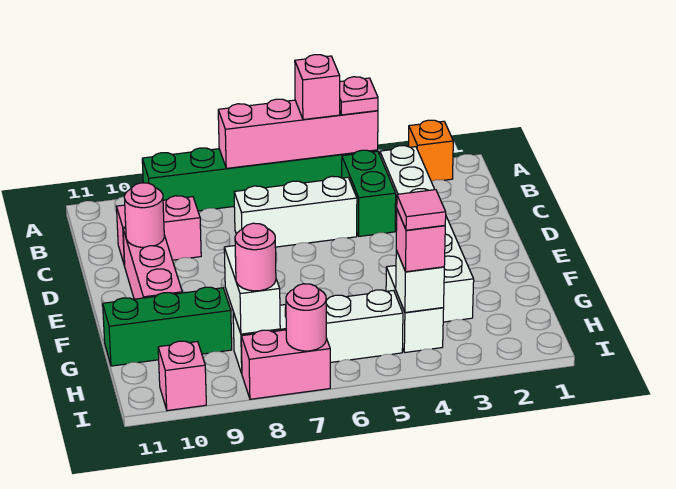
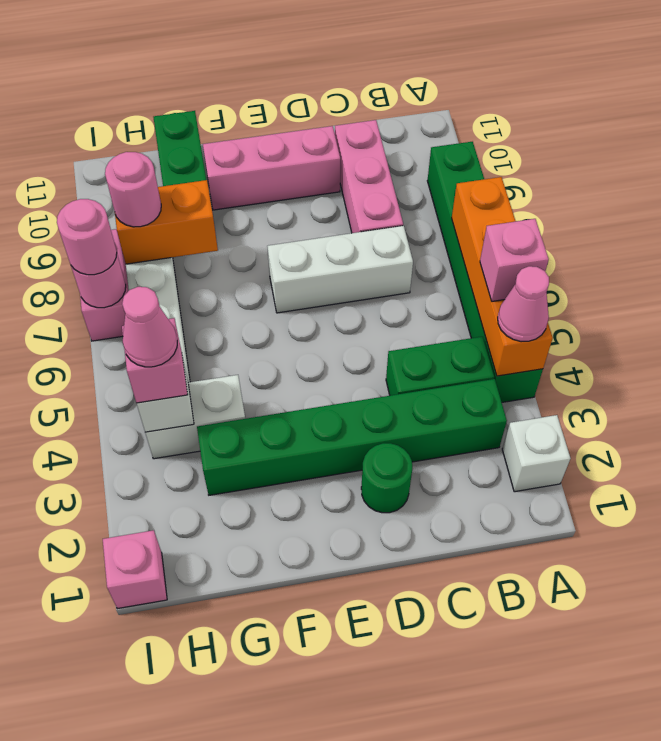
orange brick A2 level 1 -> white brick A2 level 1
pink brick A4:A7 level 2 -> orange brick A4:A7 level 2
pink plate A4 level 3 -> pink cone A4 level 3
white brick B3:G3 level 1 -> green brick B3:G3 level 1
white brick C5:C7 level 1 -> white brick C7:E7 level 1
pink brick C9:C10 level 1 -> pink brick C8:C10 level 1
none -> green round brick D2 level 1
pink round brick D10 level 2 -> pink round brick I7 level 3
white brick G8:H8 level 2 -> orange brick G8:H8 level 2
pink tile H4 level 4 -> pink cone H4 level 4
pink brick I10 level 1 -> pink brick I1 level 1

